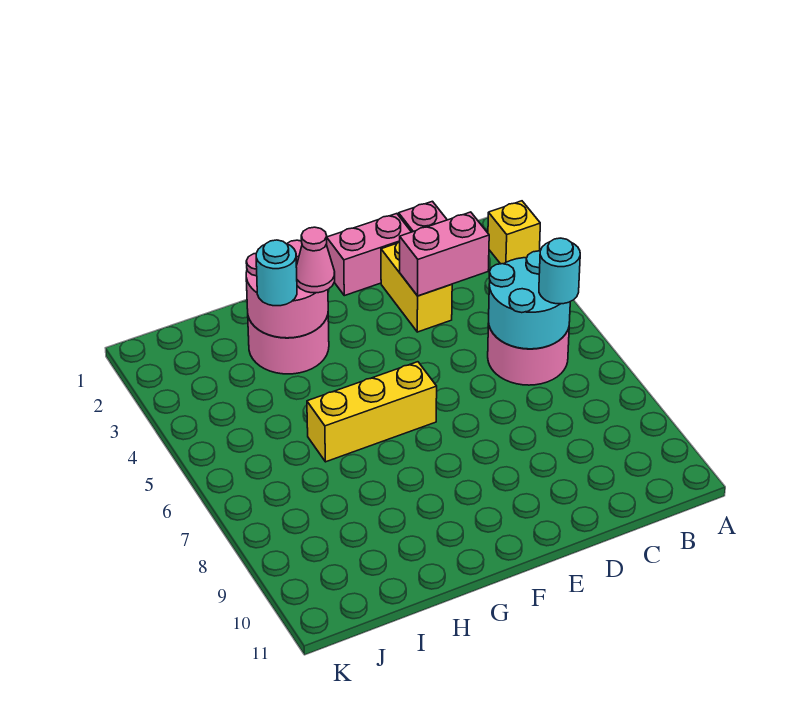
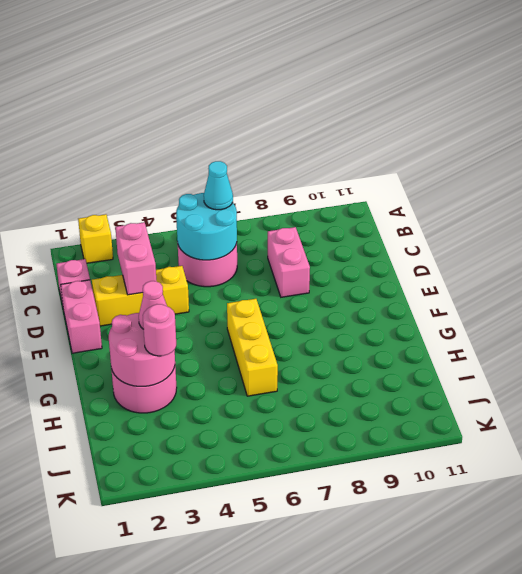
cyan round brick B6 level 3 -> cyan cone B6 level 3
none -> pink brick C8:D8 level 1
yellow brick D2:D3 level 1 -> yellow brick D2:D4 level 1
cyan round brick H3 level 3 -> pink round brick H3 level 3

